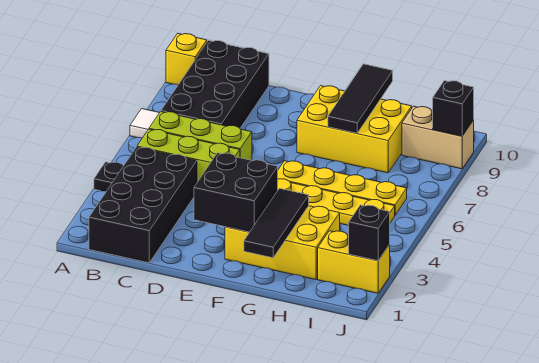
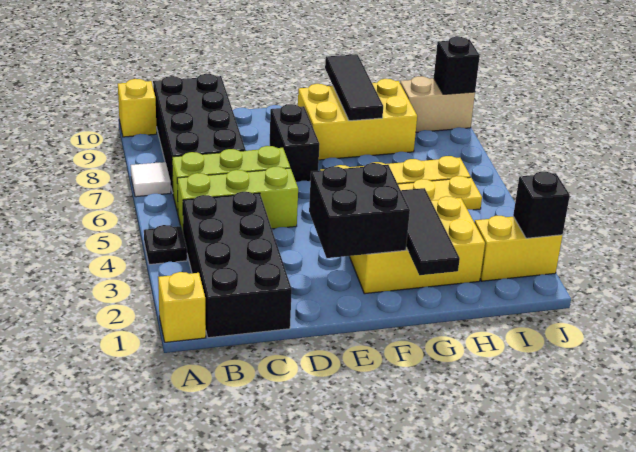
none -> yellow brick A1 level 1
none -> black brick E7:E8 level 1

